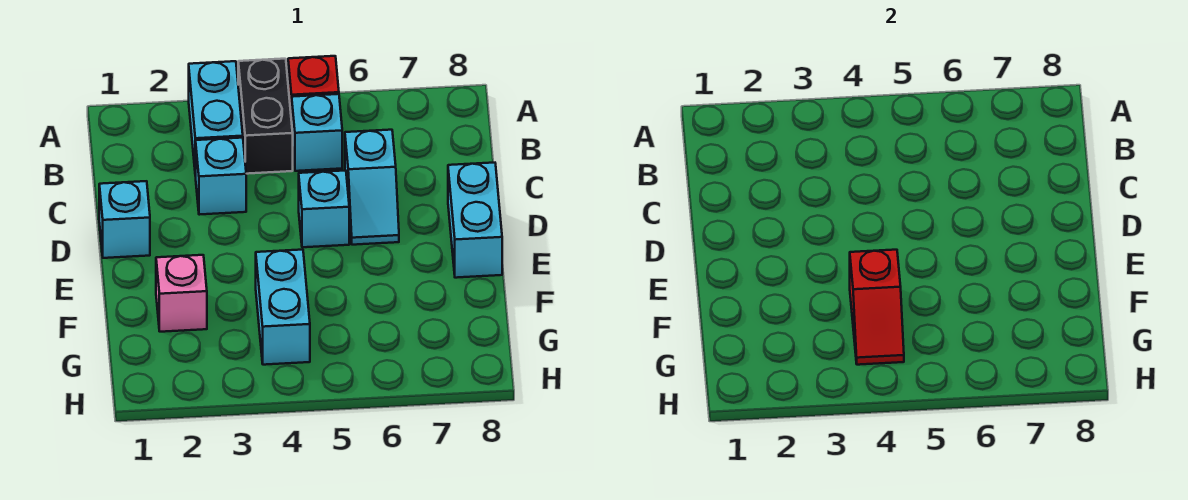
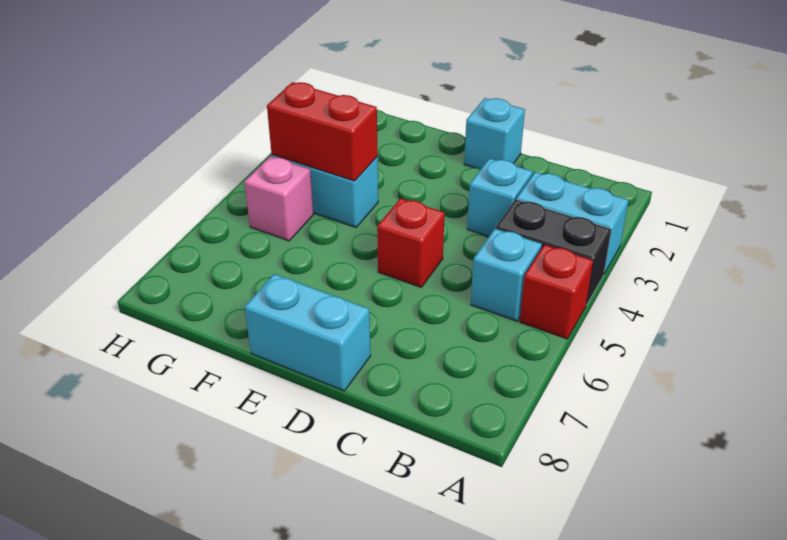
cyan slope C6:D6 level 1 top C -> none
cyan brick D5 level 1 -> red brick D5 level 1
pink brick F2 level 1 -> pink brick G5 level 1
red slope F4:G4 level 2 top F -> red brick F4:G4 level 2

